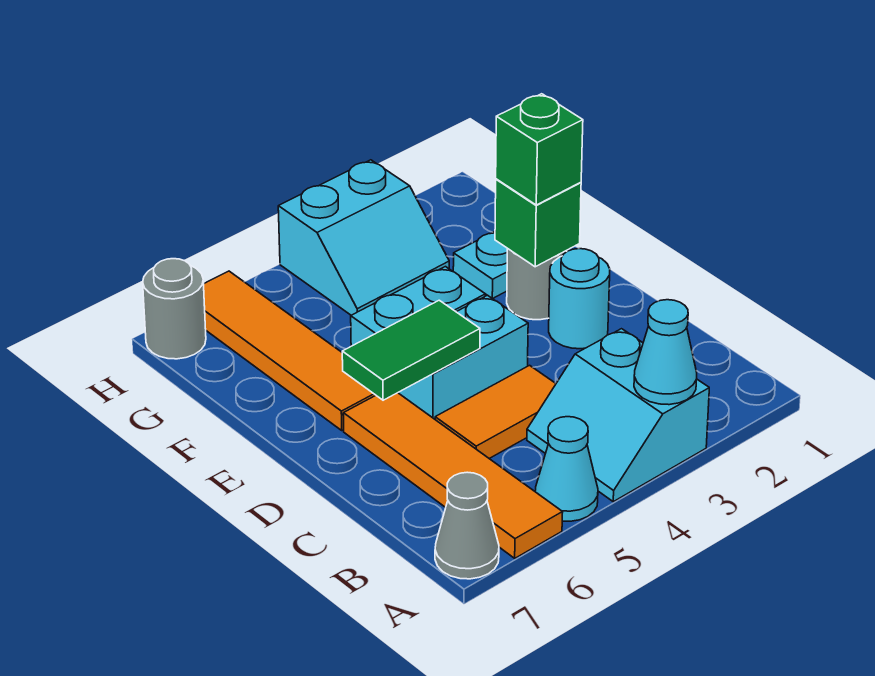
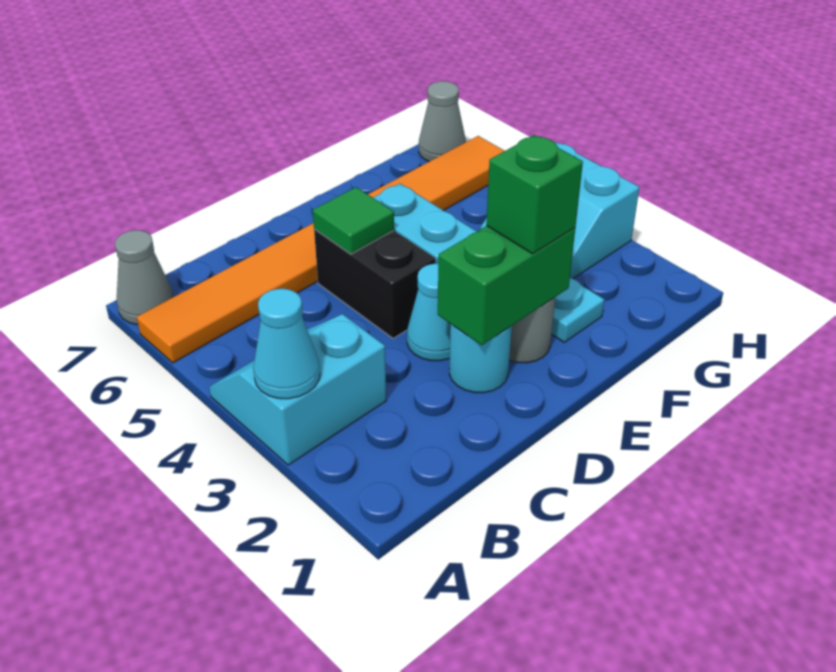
cyan cone A5 level 1 -> cyan cone D3 level 1
orange tile C4:C5 level 1 -> none
cyan brick D4:D5 level 1 -> black brick D4:D5 level 1
green tile D5:D6 level 2 -> green tile D5 level 2
green brick E2 level 2 -> green brick D2:E2 level 2
grey round brick H7 level 1 -> grey cone H7 level 1

